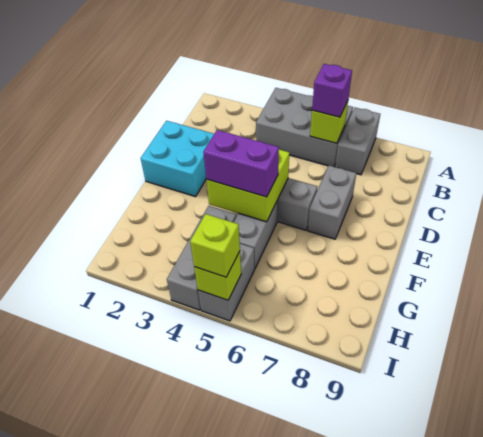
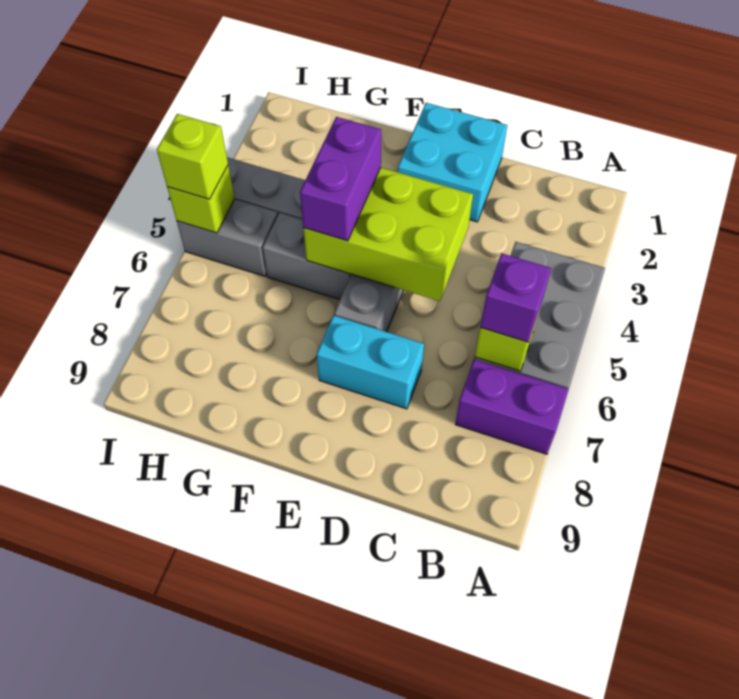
grey brick A7:B7 level 1 -> purple brick A7:B7 level 1
grey brick D7:E7 level 1 -> cyan brick D7:E7 level 1
lime brick E4:F5 level 2 -> lime brick D4:F5 level 2

